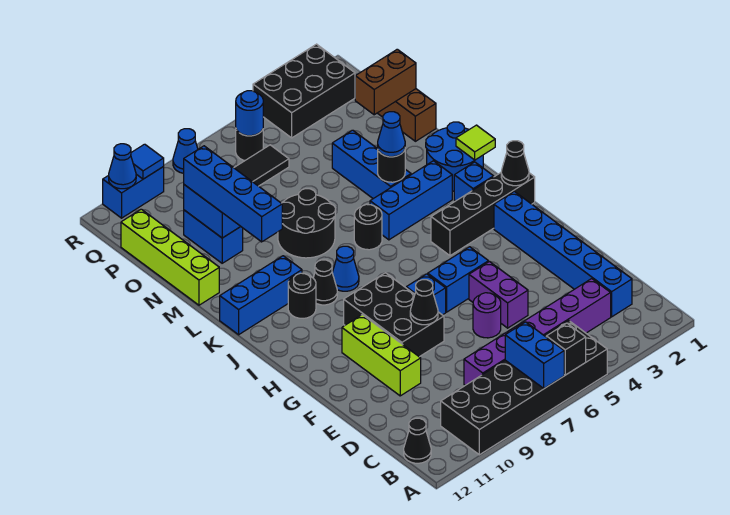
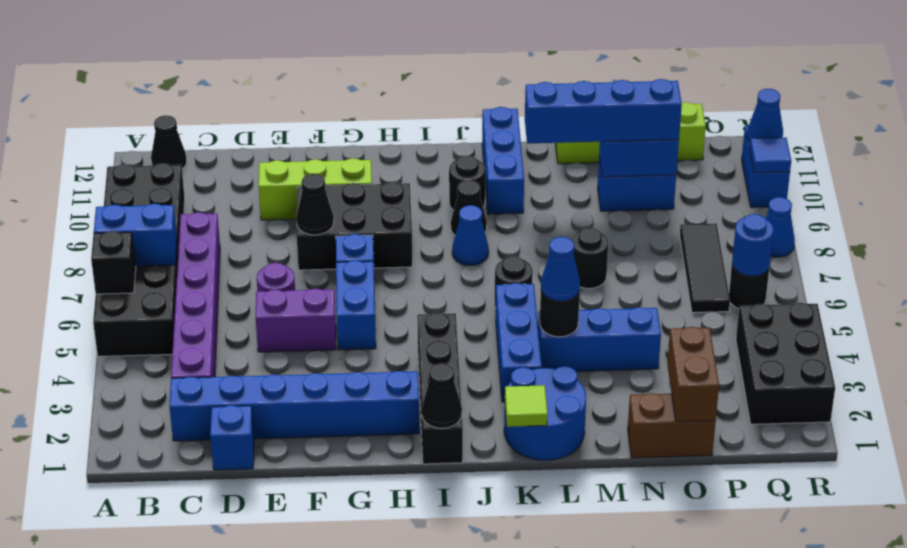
blue brick J2 level 1 -> blue brick D1 level 1
black round brick L7:M8 level 1 -> black round brick M7 level 1

